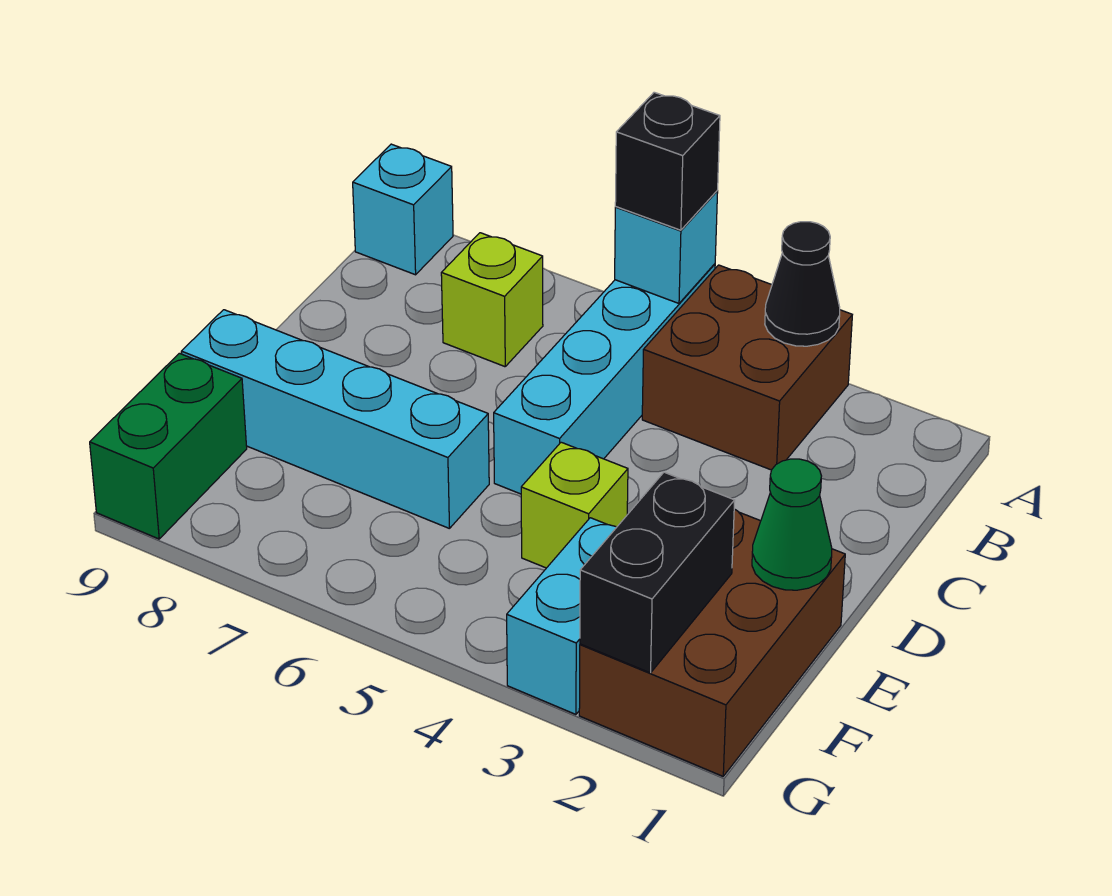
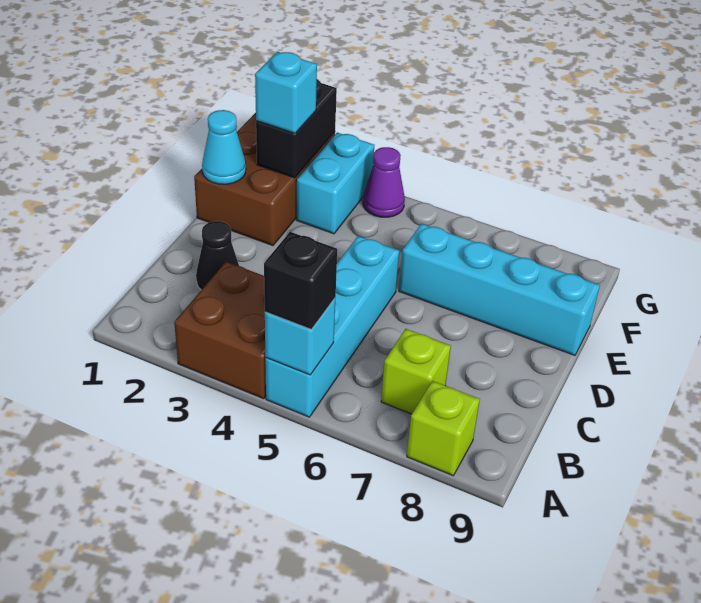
black cone A3 level 2 -> black cone C2 level 1
cyan brick A9 level 1 -> cyan brick F2 level 3
green cone E1 level 2 -> cyan cone E1 level 2
lime brick E4 level 1 -> lime brick A8 level 1
green brick F9:G9 level 1 -> none
none -> purple cone G4 level 1

